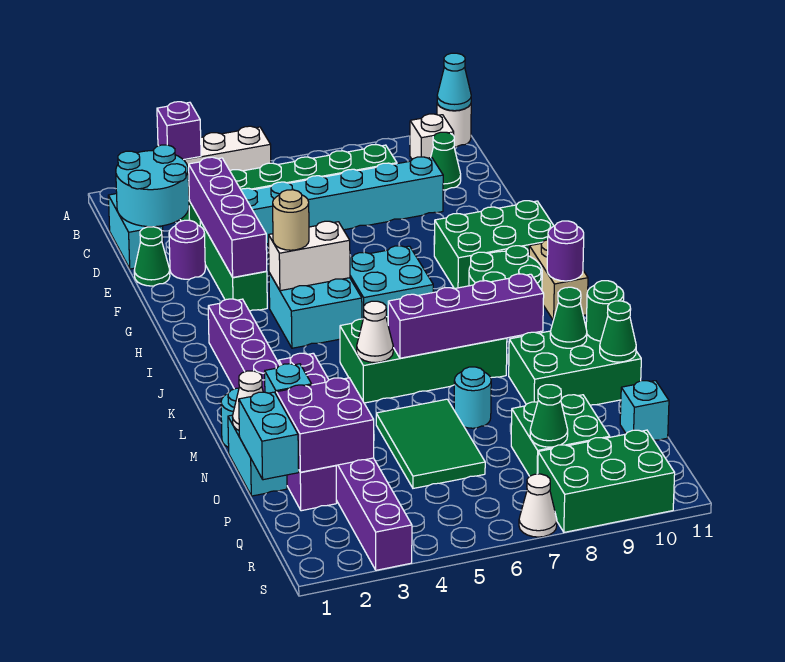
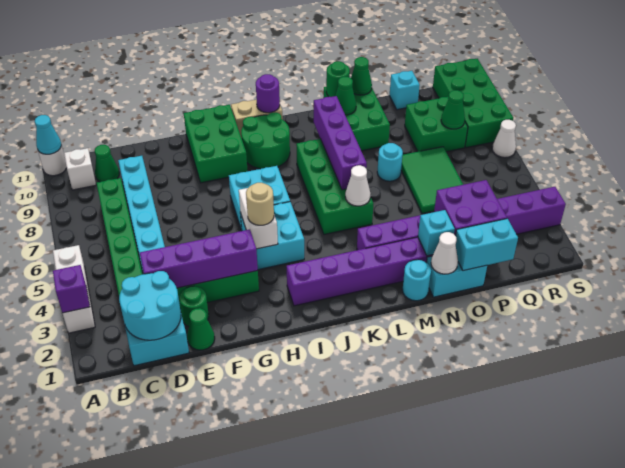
purple round brick E2 level 1 -> green round brick E2 level 1
green tile N5:P6 level 1 -> green tile O5:P7 level 1
green brick R8:S10 level 1 -> green brick R8:S11 level 1

